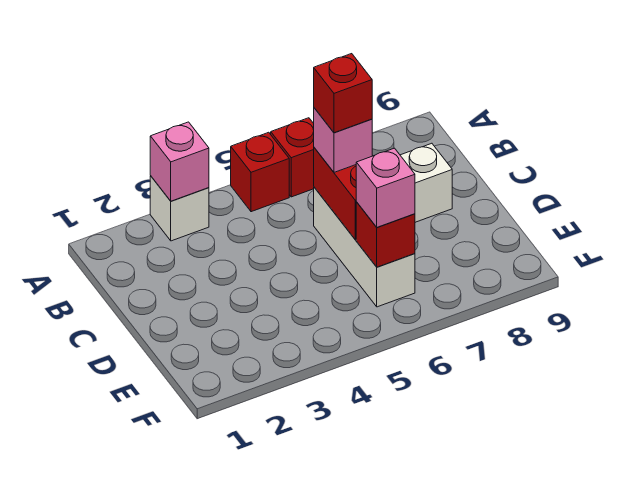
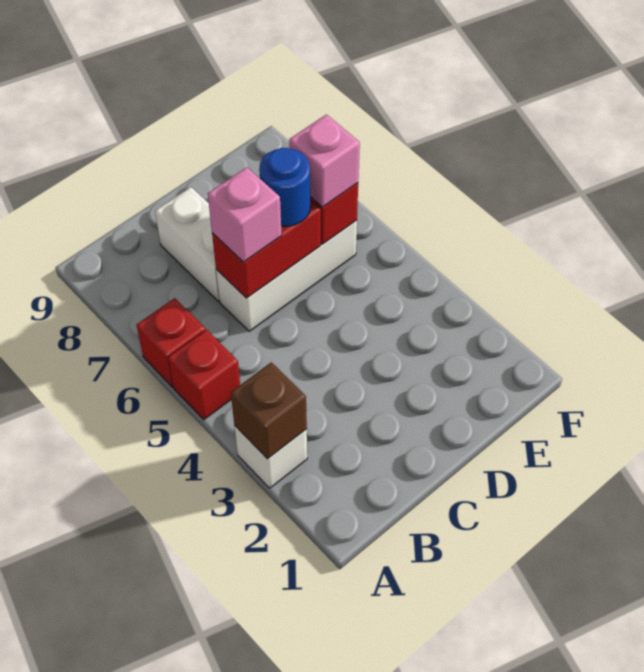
pink brick A3 level 2 -> brown brick A3 level 2
red brick C6 level 4 -> none
none -> blue round brick D6 level 3

